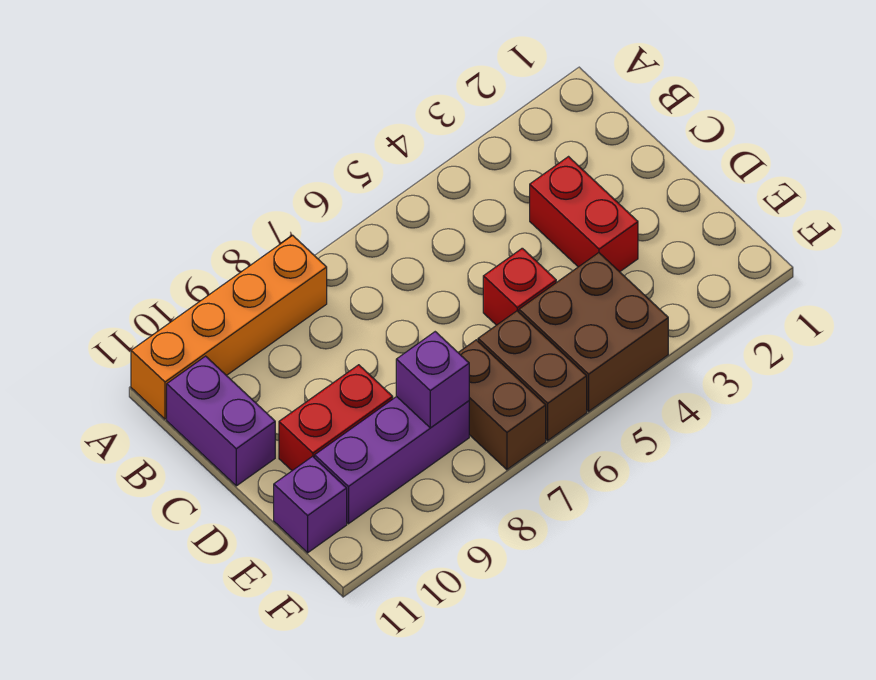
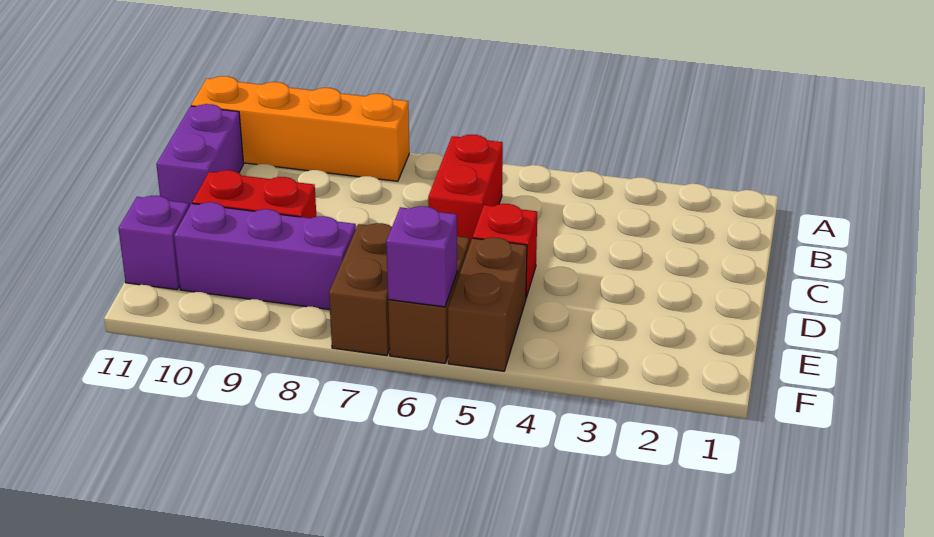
red brick C3:D3 level 1 -> red brick B6:C6 level 1
brown brick E4:F5 level 1 -> brown brick E5:F5 level 1
purple brick E8 level 2 -> purple brick F6 level 2

